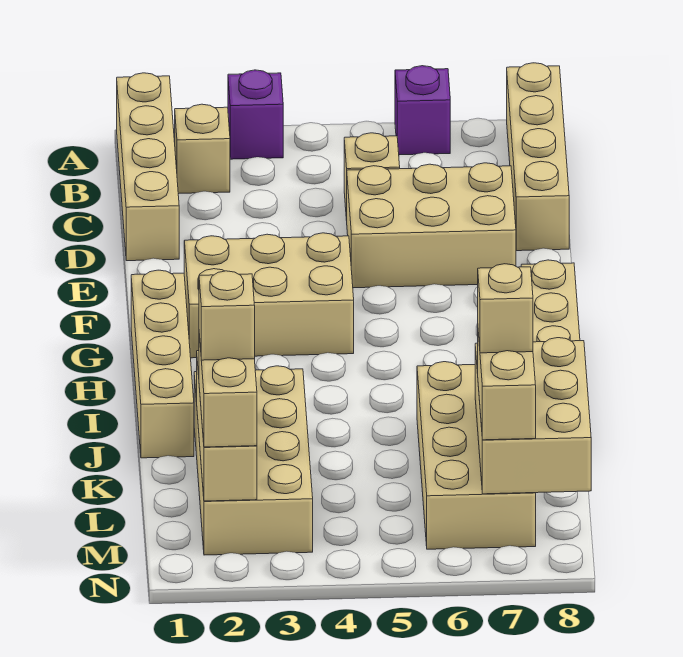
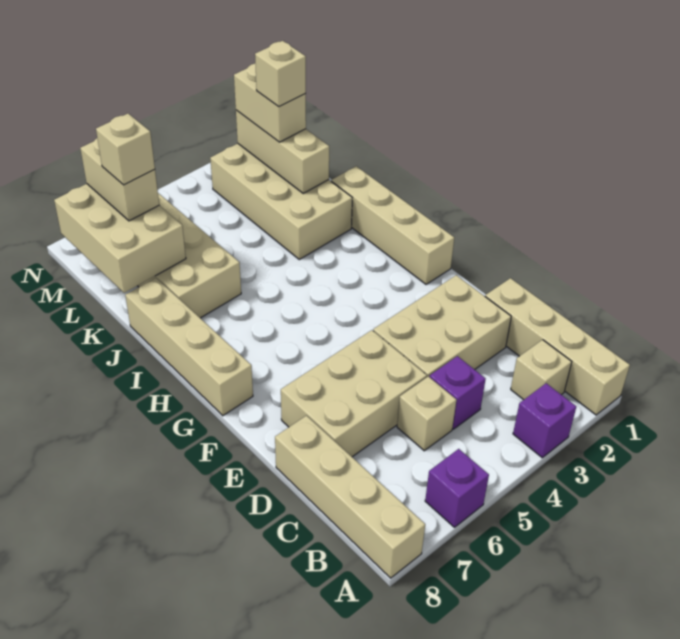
none -> purple brick C4 level 1
tan brick F2:G4 level 1 -> tan brick D2:E4 level 1

